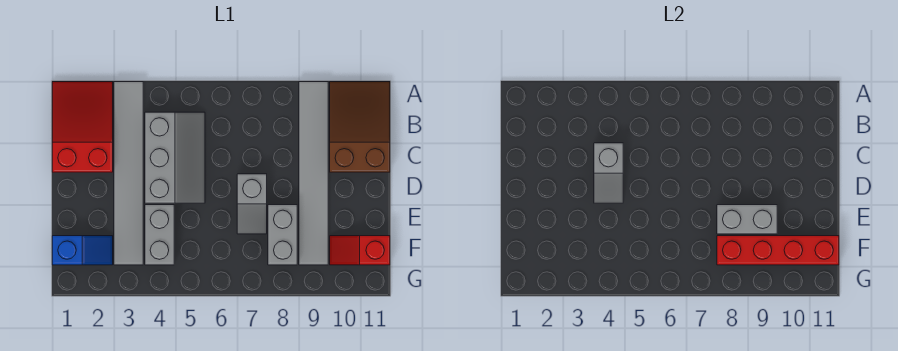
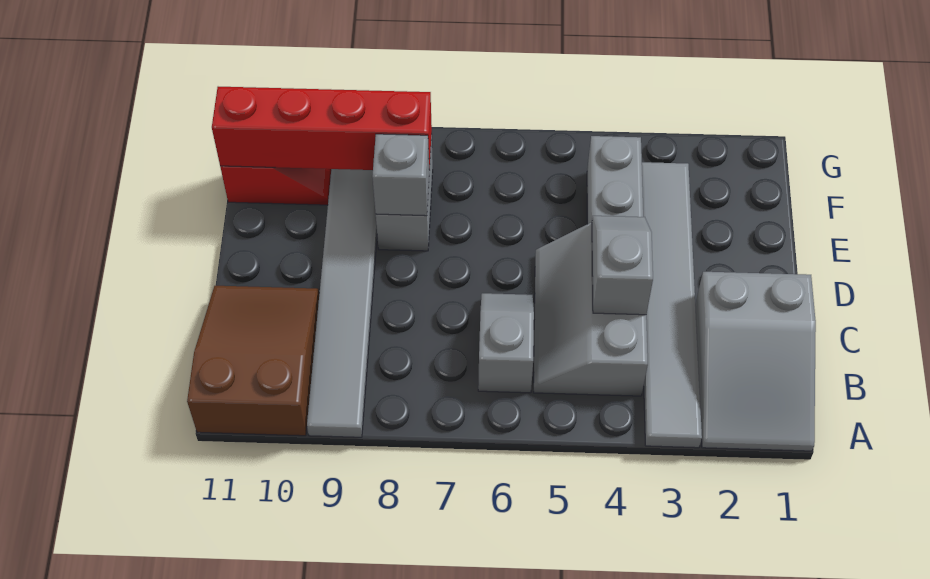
red slope A1:C2 level 1 top C -> grey slope A1:C2 level 1 top C
brown slope A10:C11 level 1 top C -> brown slope A10:C11 level 1 top A
grey slope D7:E7 level 1 top D -> grey slope B6:C6 level 1 top B
grey brick E8:E9 level 2 -> grey brick E8 level 2
blue slope F1:F2 level 1 top 1 -> none

